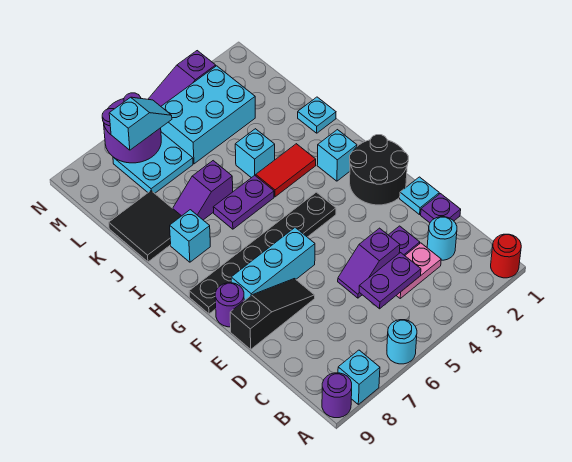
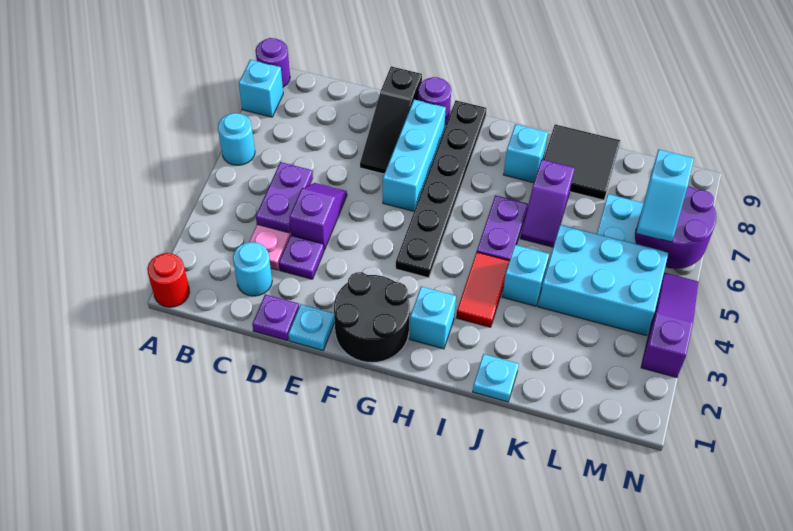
purple slope J6:J7 level 1 top 6 -> purple slope J6:J7 level 1 top 7
cyan brick L3:M5 level 1 -> cyan brick K4:M5 level 1

